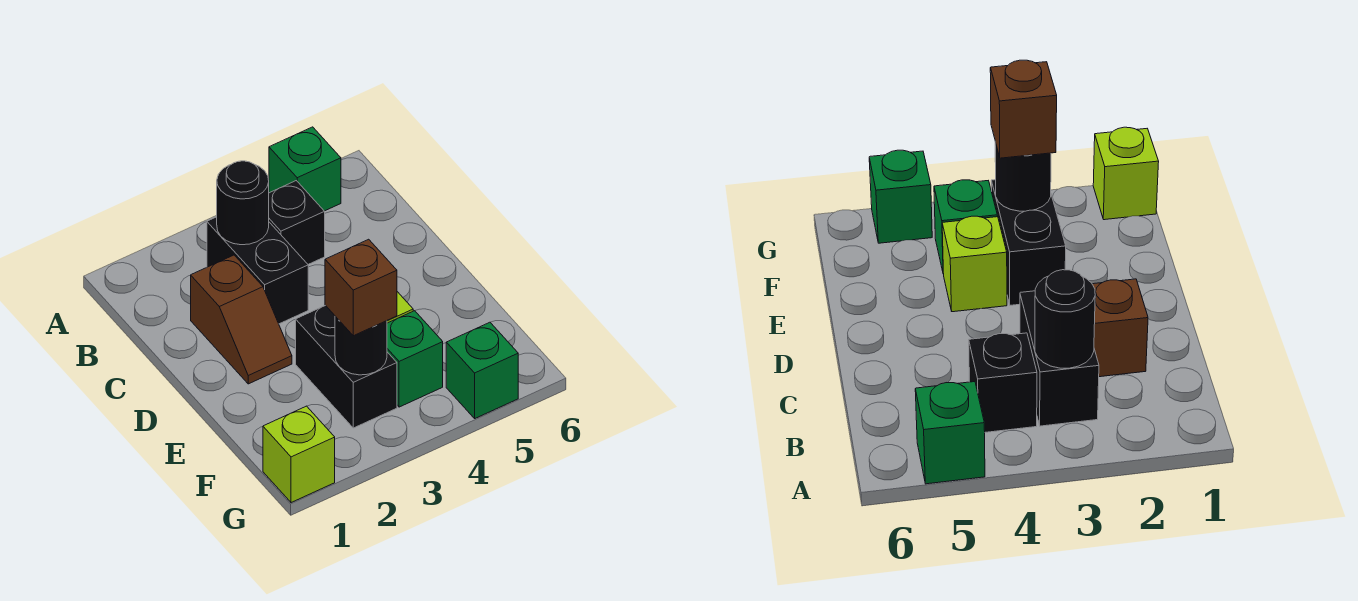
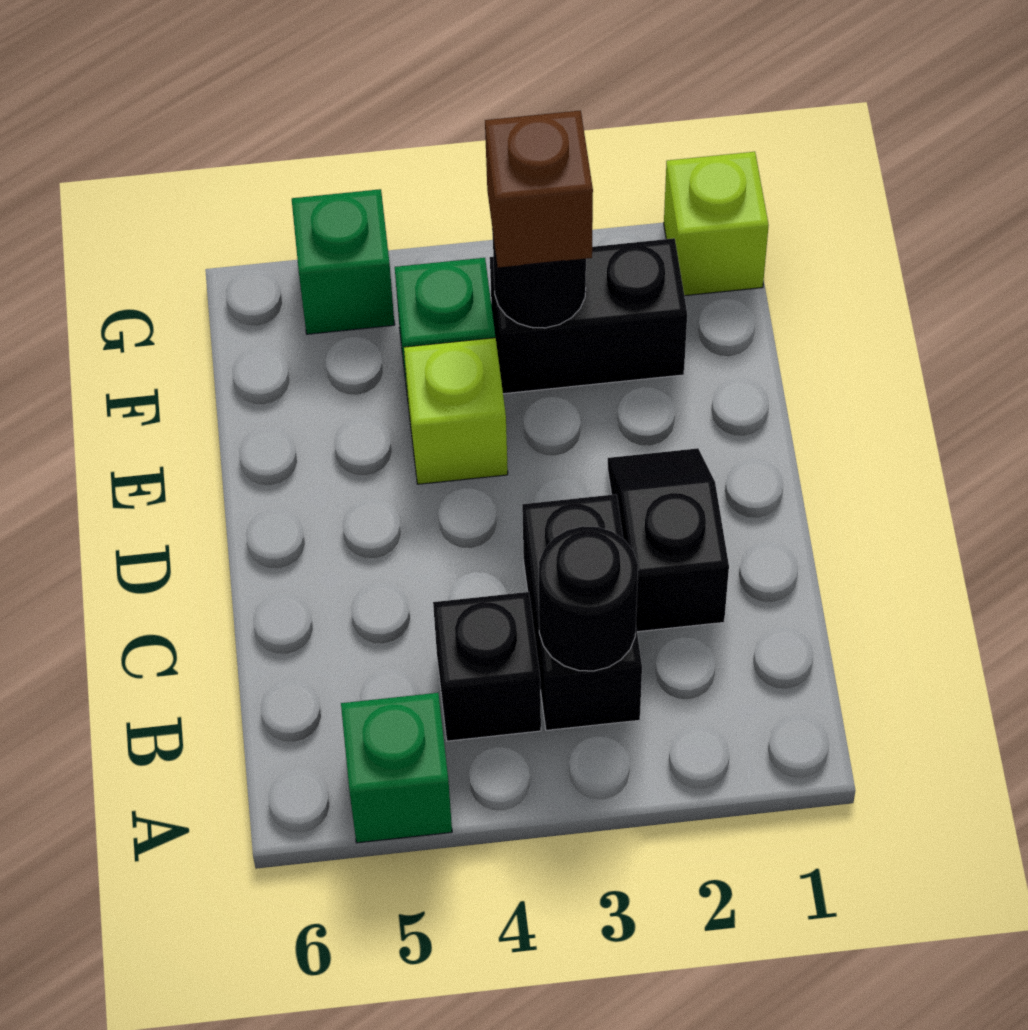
brown slope C2:D2 level 1 top C -> black slope C2:D2 level 1 top C
black brick E3:F3 level 1 -> black brick F2:F3 level 1

